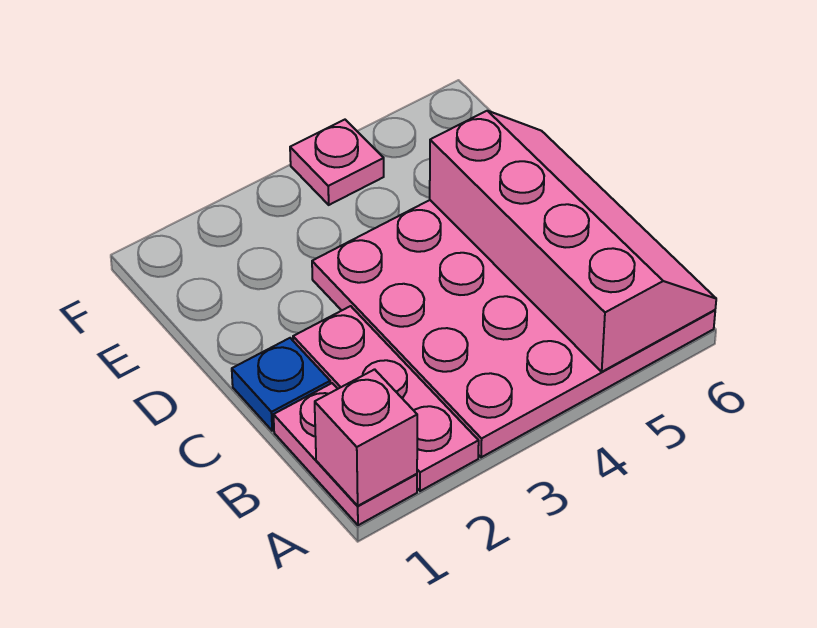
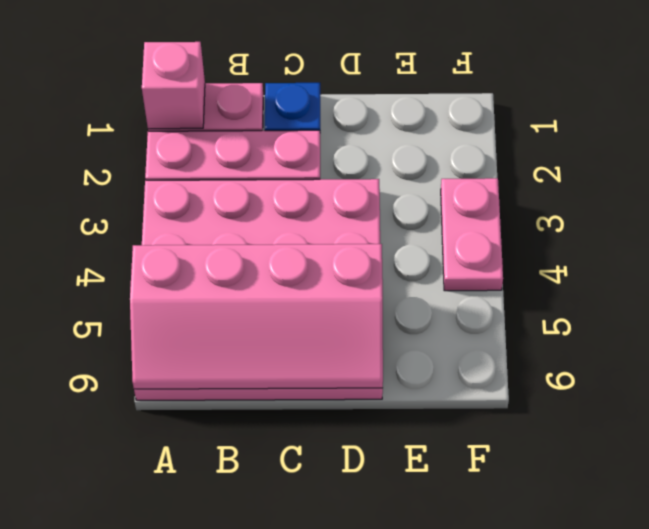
pink plate F4 level 1 -> pink plate F3:F4 level 1

